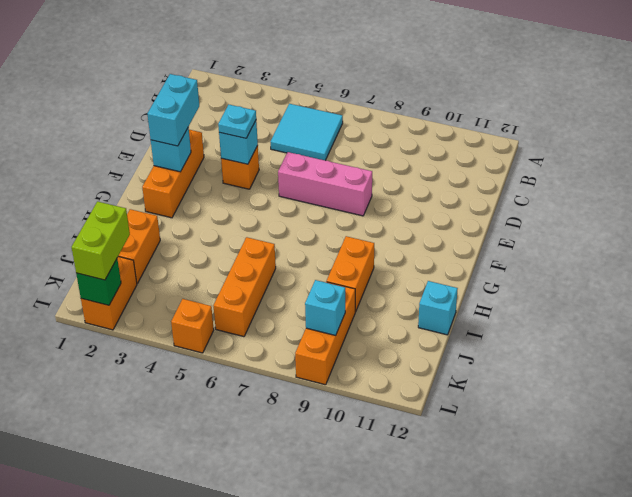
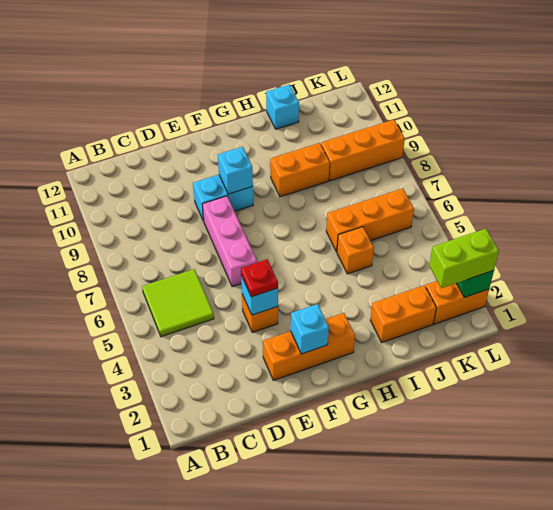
cyan tile B5:C6 level 1 -> lime tile B5:C6 level 1
cyan brick E2:F2 level 3 -> cyan brick E9:F9 level 1
cyan plate E4 level 3 -> red plate E4 level 3
cyan brick K9 level 2 -> cyan brick F9 level 2
orange brick L5 level 1 -> orange brick I5 level 1

